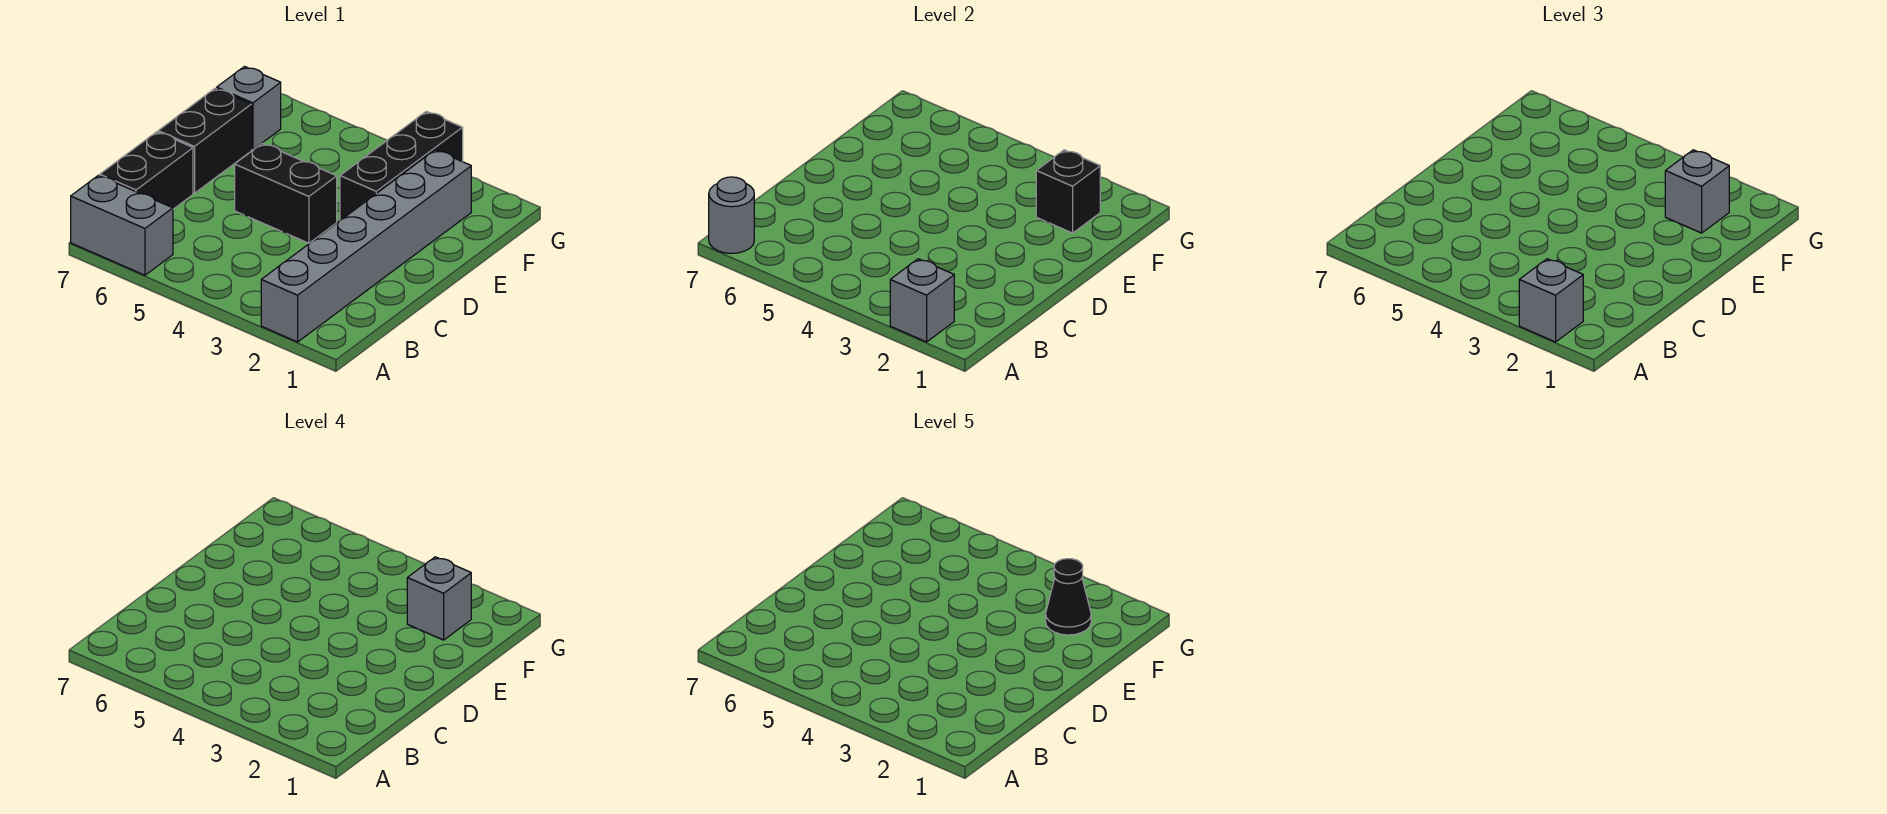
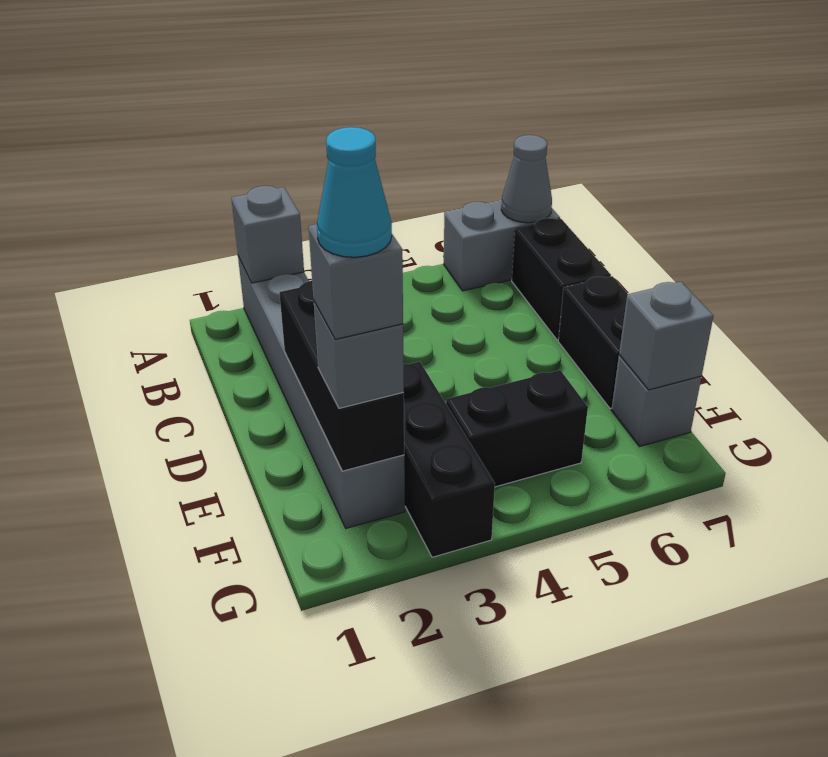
grey brick A2 level 3 -> grey brick F7 level 2
grey round brick A7 level 2 -> grey cone A7 level 2
black brick D4:D5 level 1 -> black brick F4:F5 level 1
black brick F2 level 2 -> black brick D2:F2 level 2
black cone F2 level 5 -> cyan cone F2 level 5

